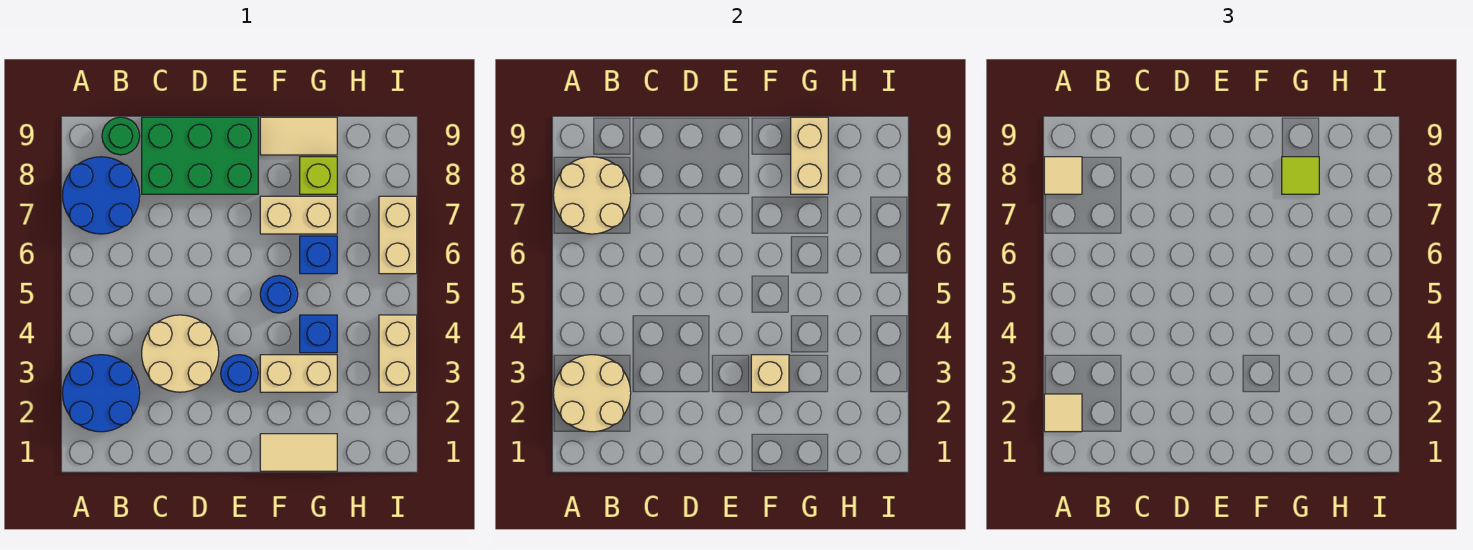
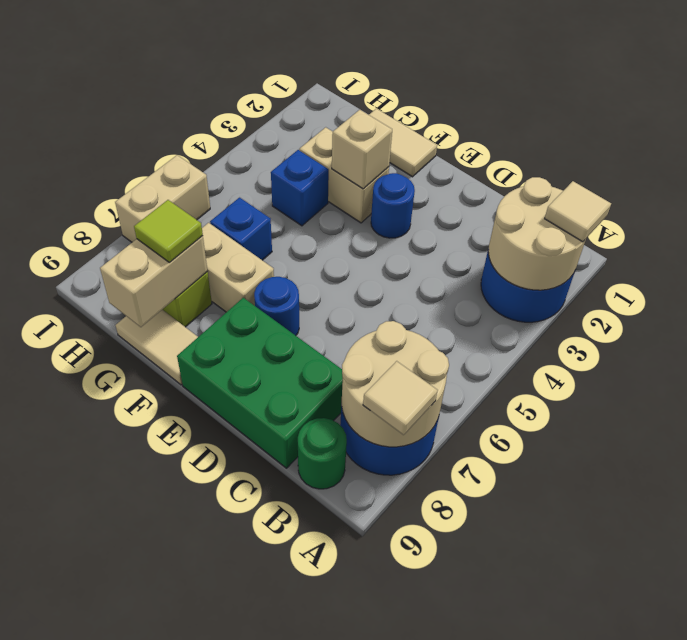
tan round brick C3:D4 level 1 -> none
blue round brick F5 level 1 -> blue round brick E7 level 1
tan brick I3:I4 level 1 -> none

